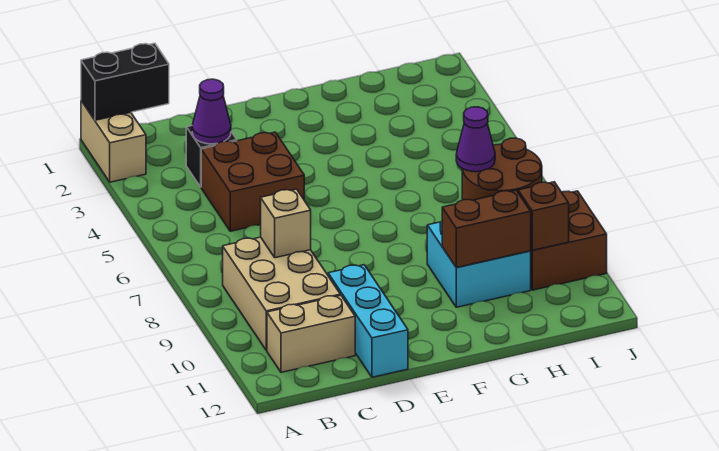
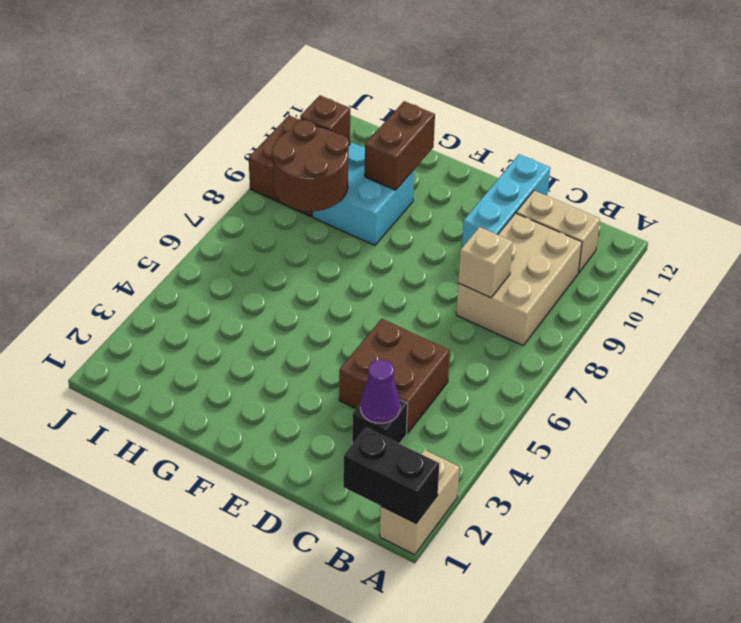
brown brick G10:H10 level 2 -> brown brick G10:G11 level 2
purple cone H8 level 3 -> none

